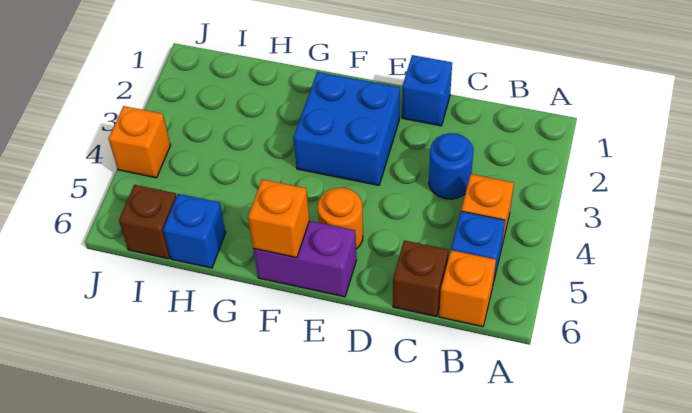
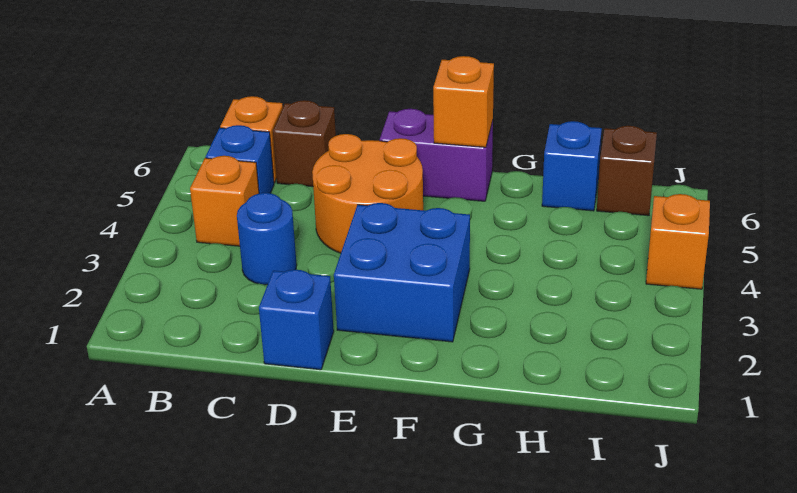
orange round brick E5 level 1 -> orange round brick D4:E5 level 1

